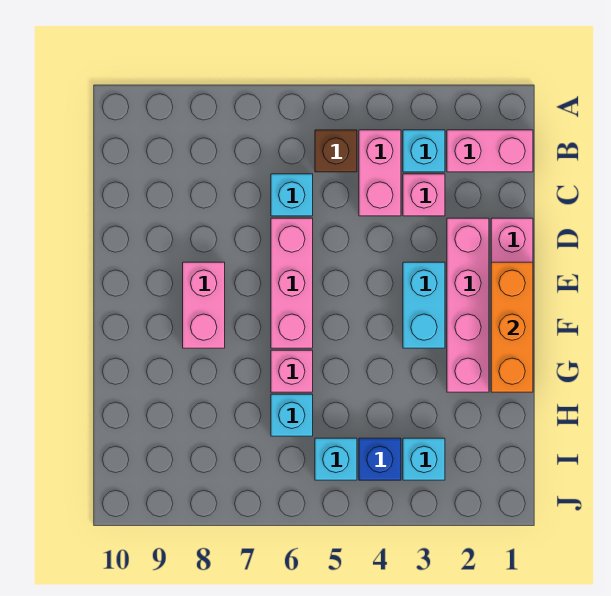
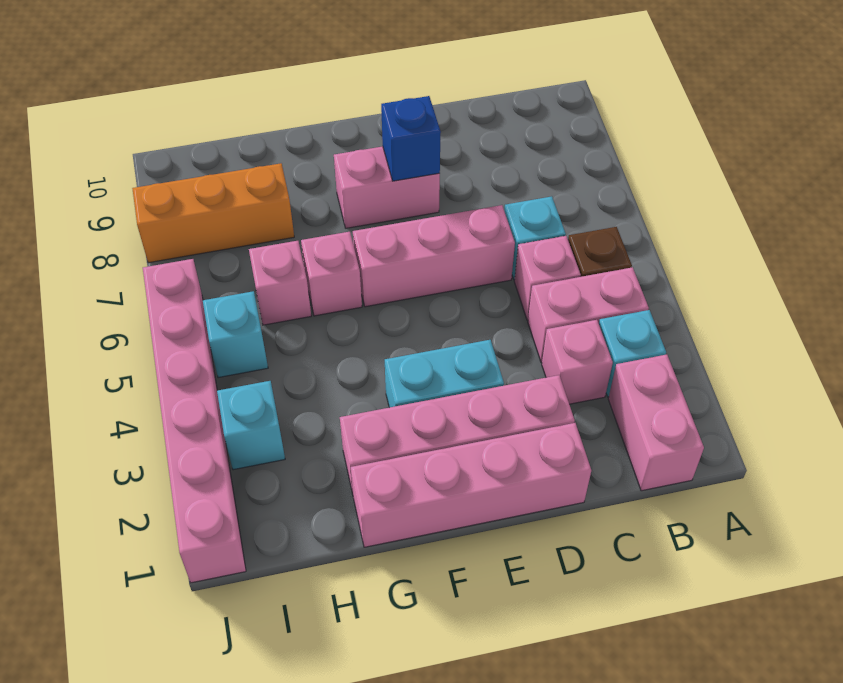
none -> pink brick C5 level 1
orange brick E1:G1 level 2 -> orange brick H8:J8 level 1
cyan brick H6 level 1 -> pink brick H6 level 1
blue brick I4 level 1 -> blue brick E8 level 2
none -> pink brick J1:J6 level 1

